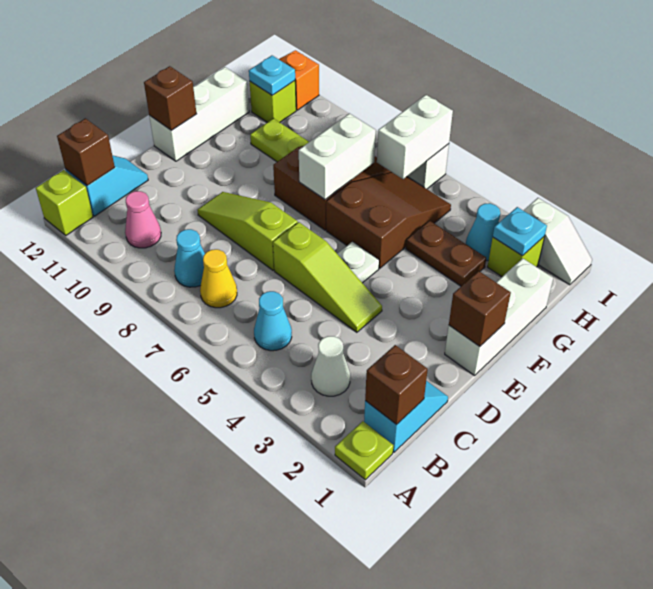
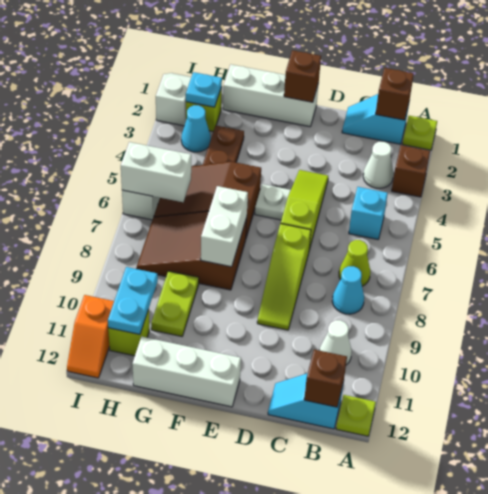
lime brick A12 level 1 -> lime plate A12 level 1
cyan cone B5 level 1 -> cyan brick B5 level 1
yellow cone B7 level 1 -> lime cone B7 level 1
pink cone B10 level 1 -> white cone B10 level 1
brown brick E12 level 2 -> brown brick A3 level 1
white brick F7:G7 level 2 -> white brick F7:F8 level 2
cyan plate H11 level 2 -> cyan plate H10:H11 level 2

